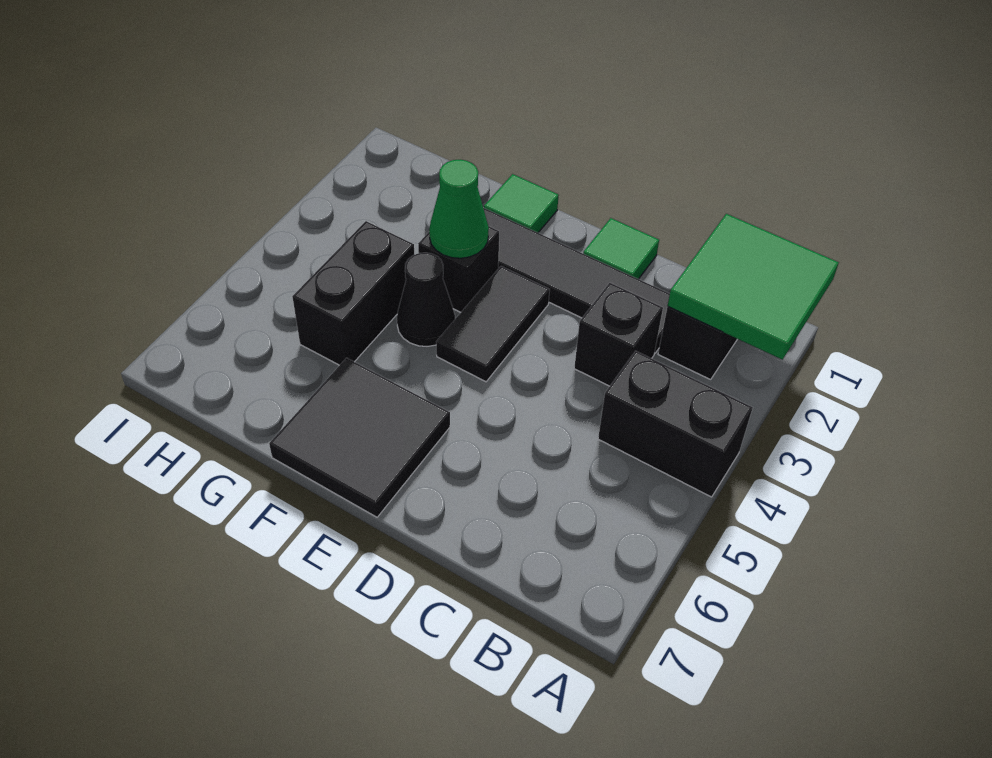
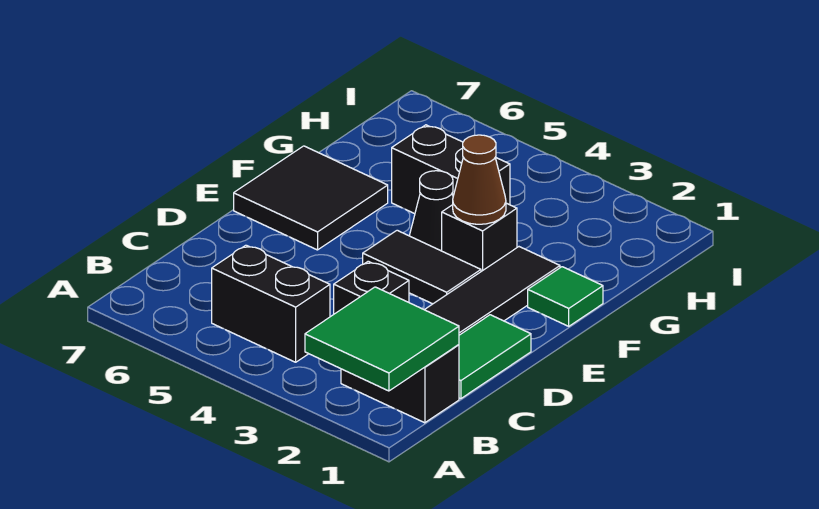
black brick A4:B4 level 1 -> black brick B4:B5 level 1
green tile D1 level 1 -> green tile C1:D1 level 1
green cone F3 level 2 -> brown cone F3 level 2

